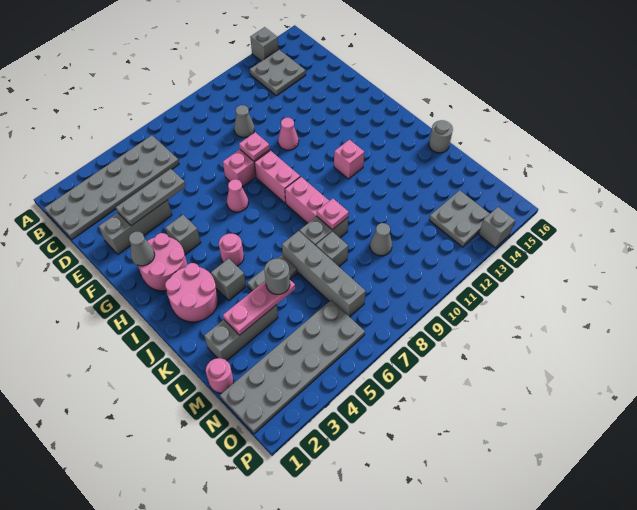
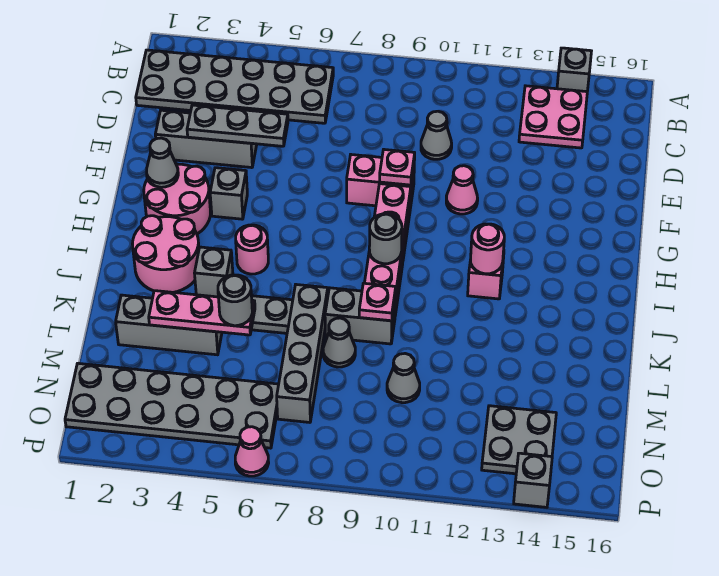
grey plate B13:C14 level 1 -> pink plate B13:C14 level 1
pink cone G7 level 1 -> pink cone P6 level 1
grey round brick K16 level 1 -> grey round brick I9 level 2
grey brick L8 level 1 -> grey cone L8 level 1
pink round brick M1 level 1 -> pink round brick I12 level 2

